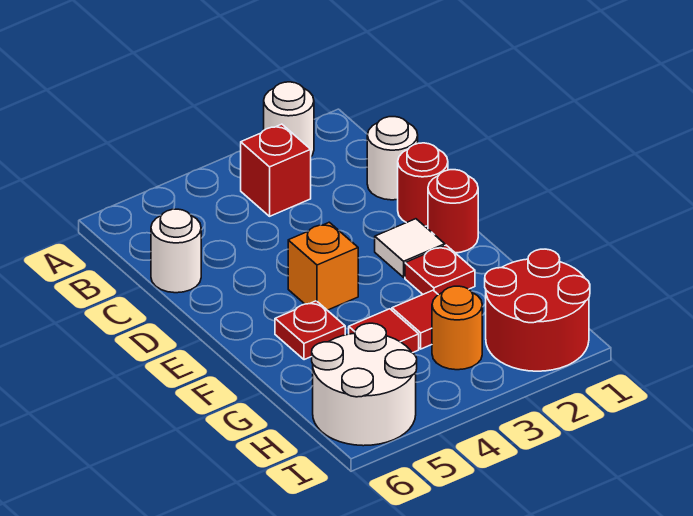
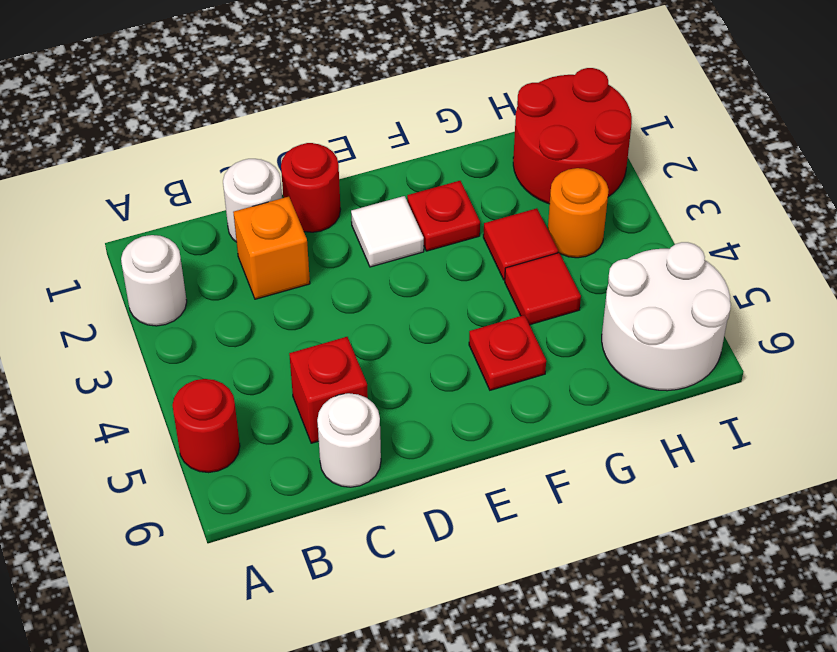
red brick B3 level 1 -> red brick C5 level 1
red round brick E1 level 1 -> red round brick A5 level 1
orange brick E4 level 1 -> orange brick C2 level 1

